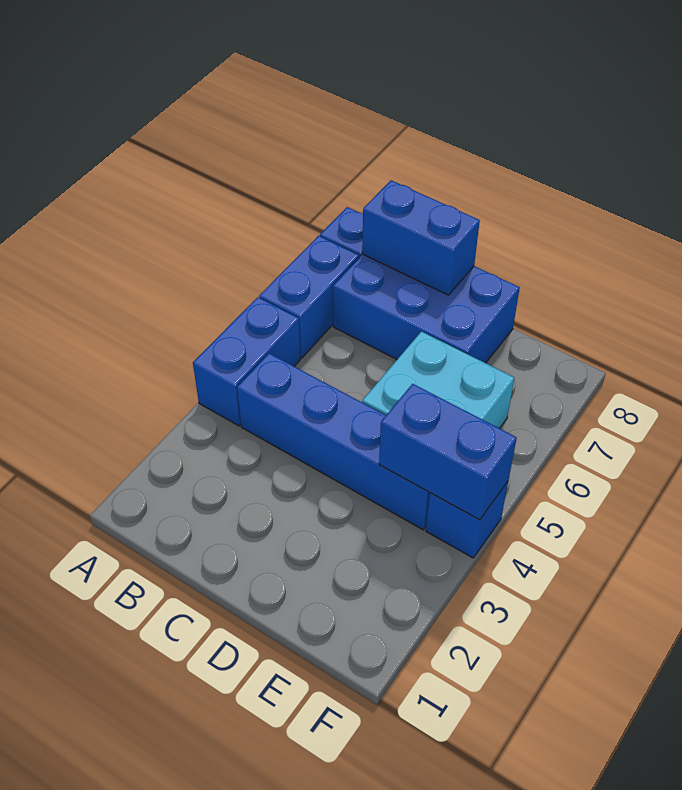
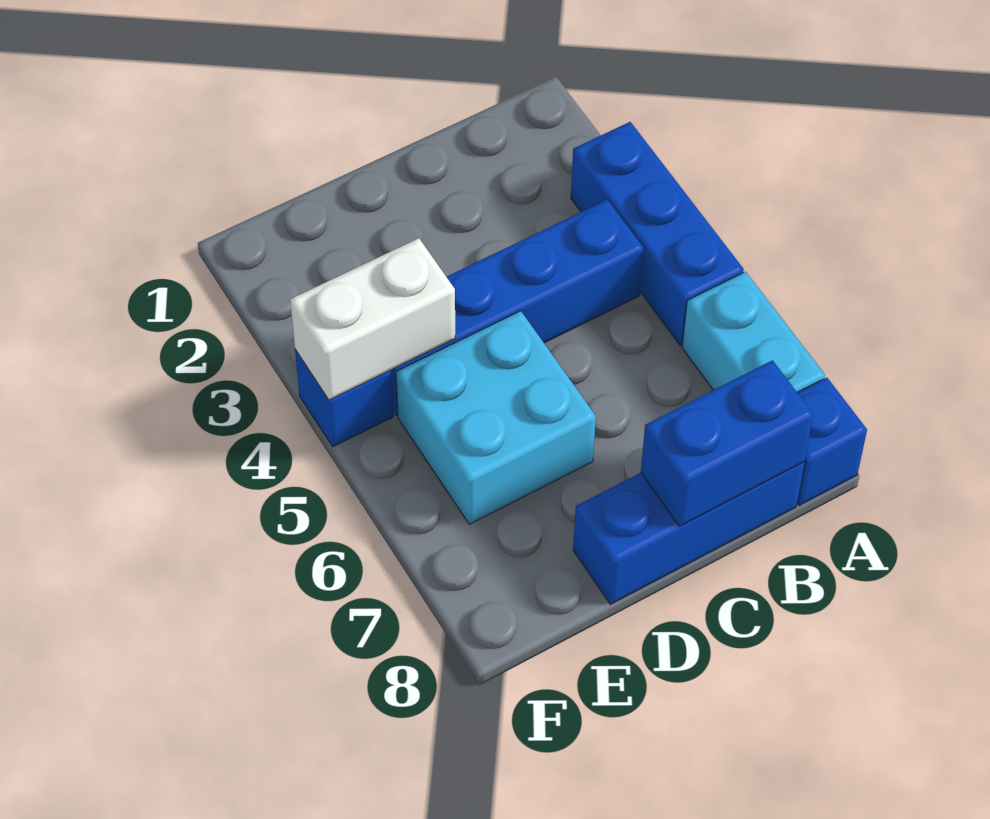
blue brick A4:A5 level 1 -> blue brick A3:A5 level 1
blue brick A6:A7 level 1 -> cyan brick A6:A7 level 1
blue brick B7:D8 level 1 -> blue brick B8:D8 level 1
blue brick E4:F4 level 2 -> white brick E4:F4 level 2

